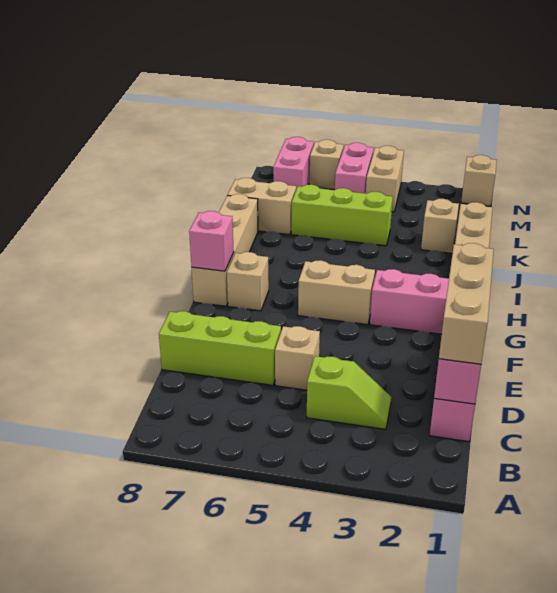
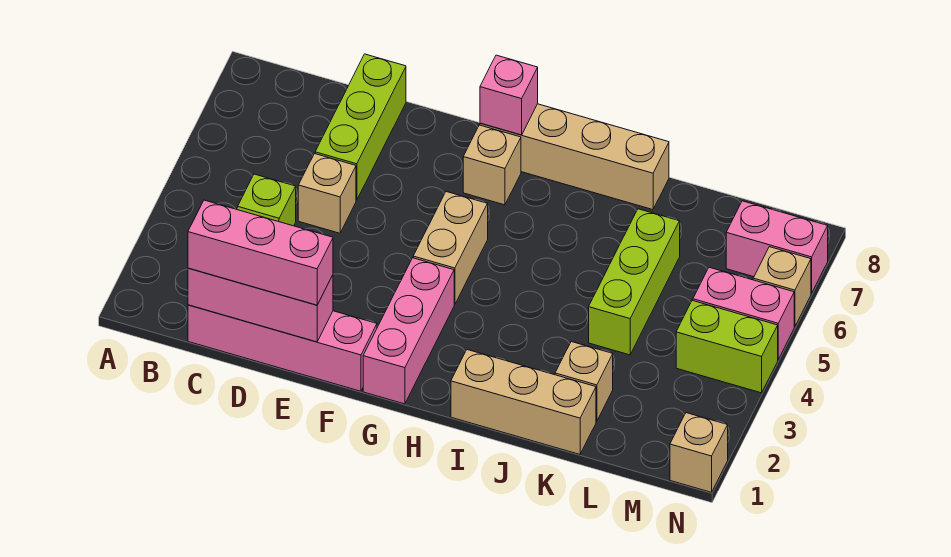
tan brick C1:E1 level 3 -> pink brick C1:E1 level 3
tan brick K7:K8 level 1 -> none
tan brick M4:N4 level 1 -> lime brick M4:N4 level 1

